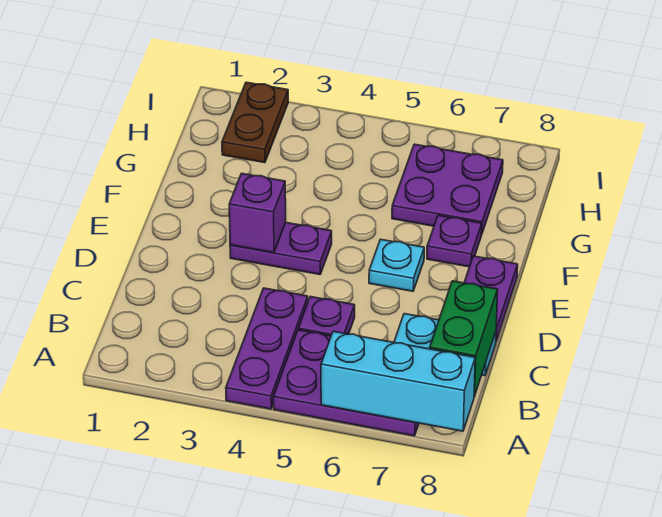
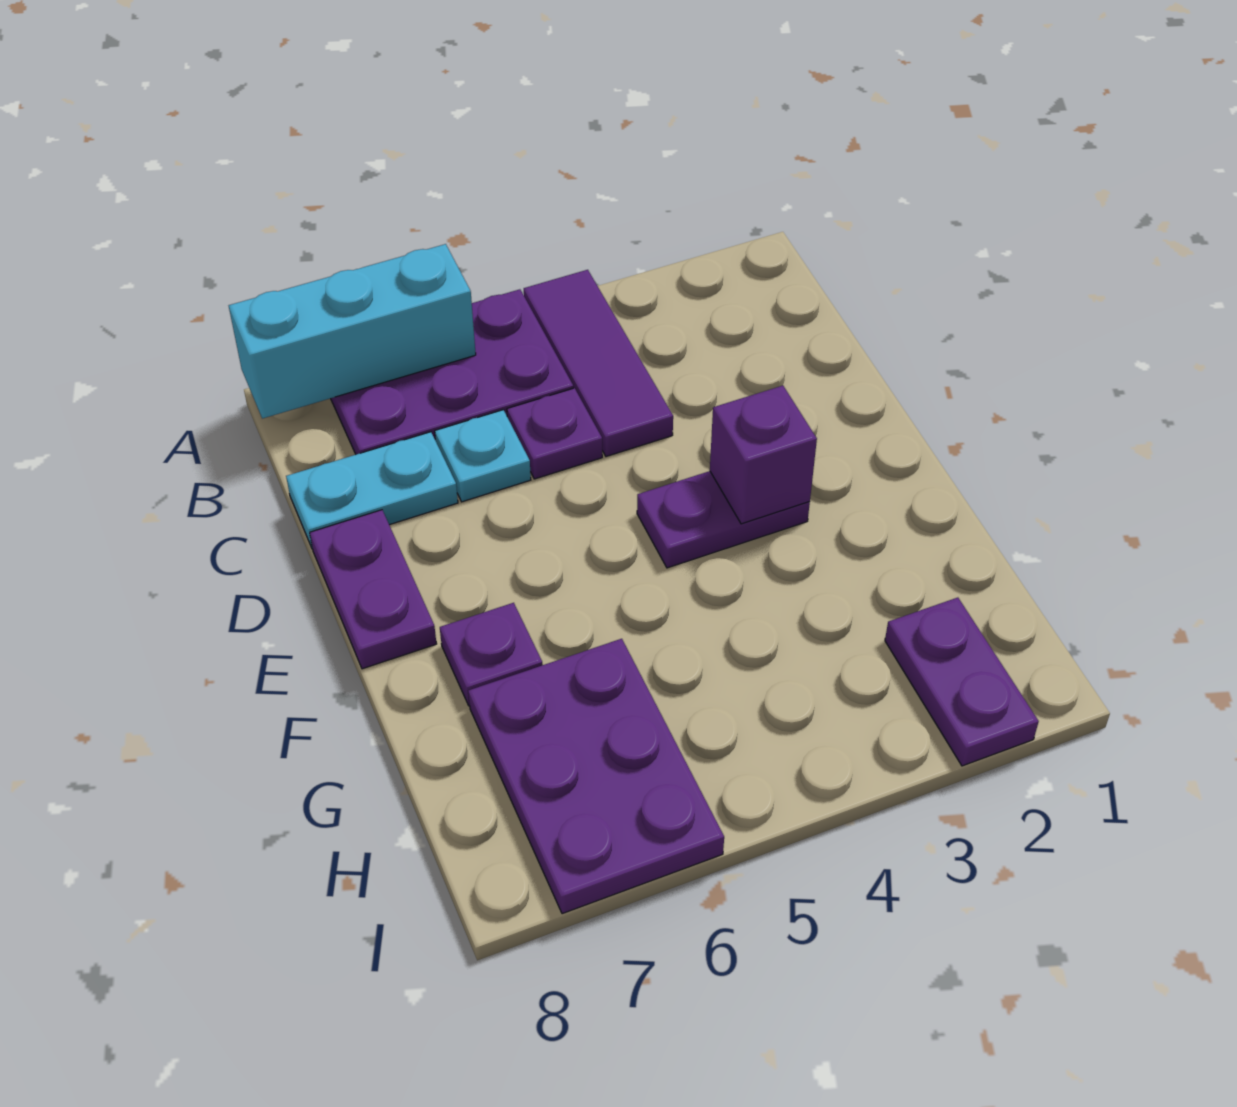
purple plate A4:C4 level 1 -> purple tile A4:C4 level 1
green brick B8:C8 level 2 -> none
cyan plate E6 level 1 -> cyan plate C6 level 1
purple plate G6:H7 level 1 -> purple plate G6:I7 level 1
brown plate H2:I2 level 1 -> purple plate H2:I2 level 1

